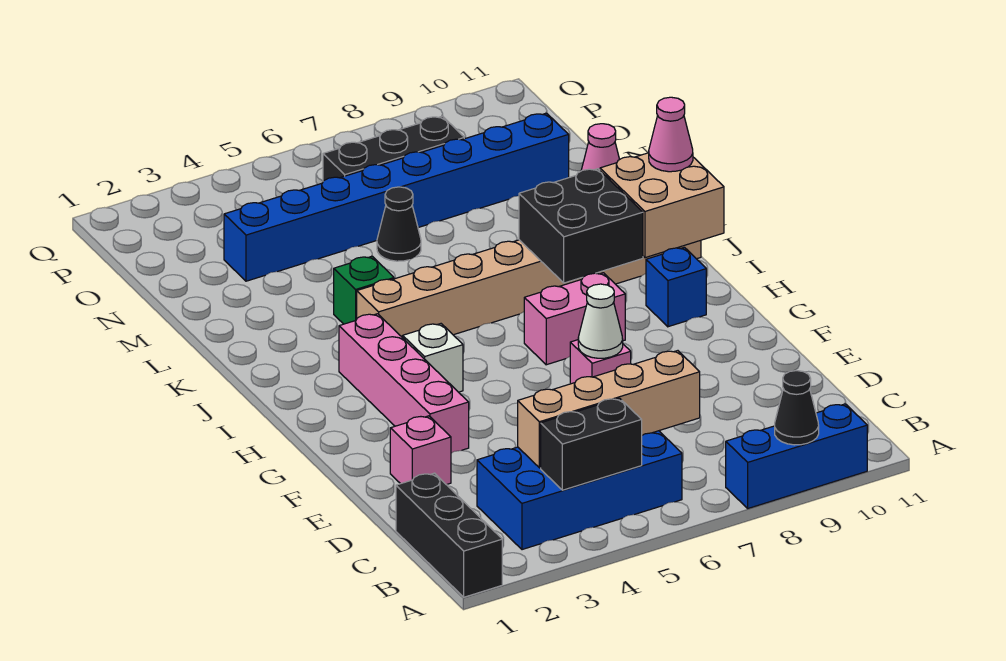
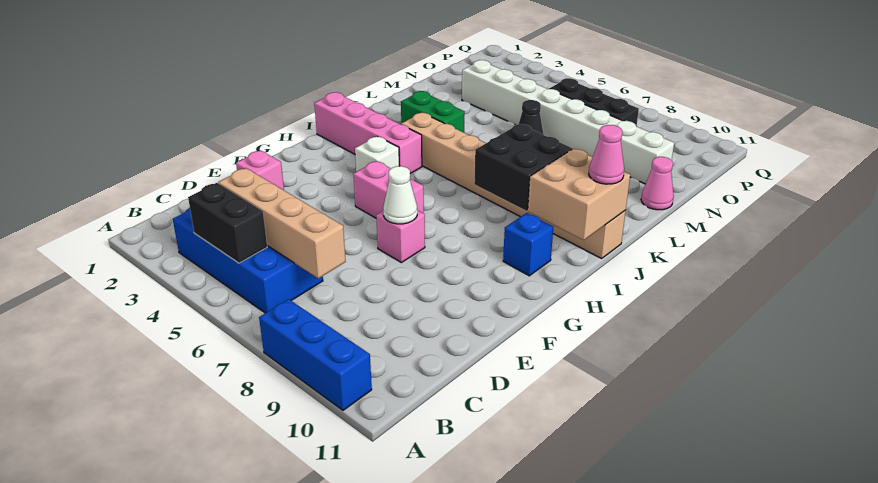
black brick A1:C1 level 1 -> none
black cone A9 level 2 -> none
pink brick F3:I3 level 1 -> pink brick I1:I4 level 1
pink brick H7:H8 level 1 -> pink brick G5:G6 level 1
green brick K4 level 1 -> green brick K3:K4 level 1
blue brick N3:N10 level 1 -> white brick N3:N10 level 1

